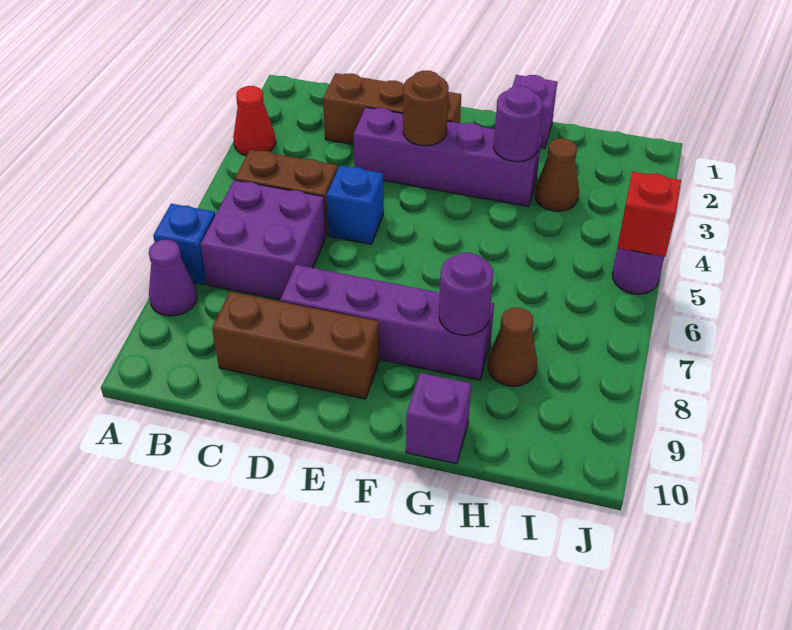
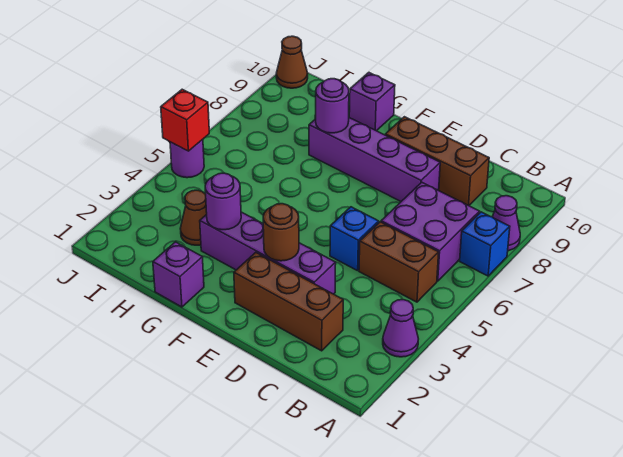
red cone A3 level 1 -> purple cone A3 level 1
brown cone H8 level 1 -> brown cone J10 level 1

